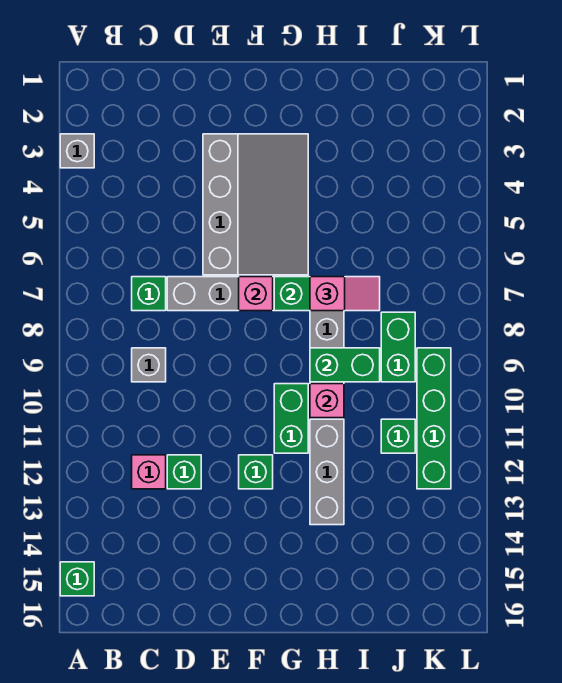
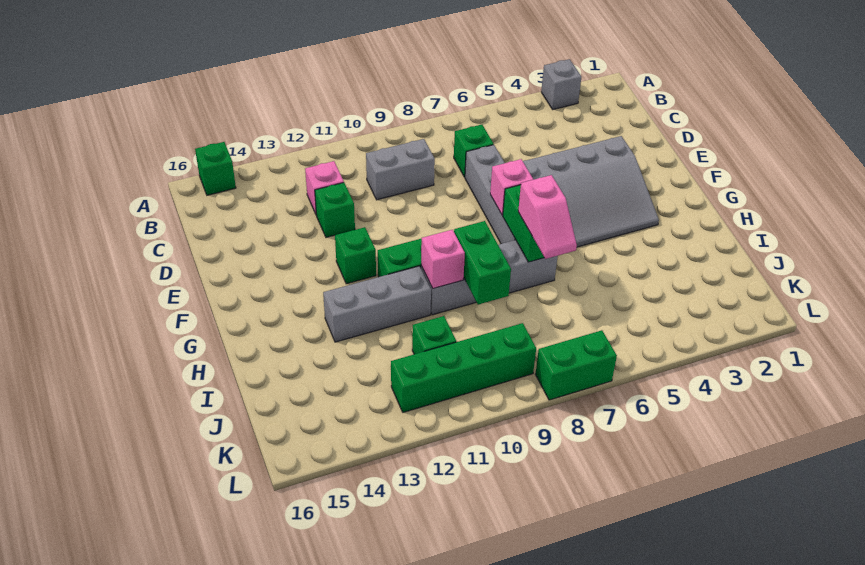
grey brick C9 level 1 -> grey brick C9:C10 level 1
green brick J8:J9 level 1 -> green brick L7:L8 level 1

